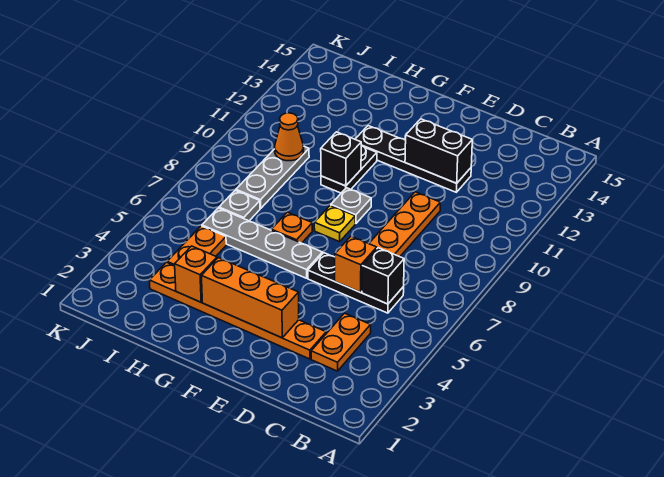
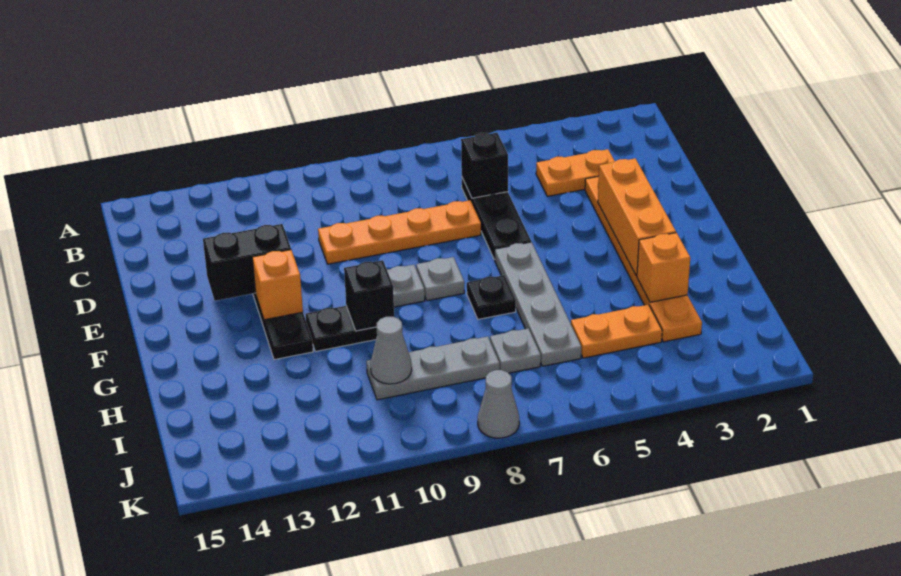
orange brick D6 level 2 -> orange brick F12 level 2
black brick D12:E12 level 2 -> black brick E12:E13 level 2
yellow plate F8 level 1 -> grey plate F8 level 1
orange plate G7 level 1 -> black plate G7 level 1
orange cone I10 level 2 -> grey cone I10 level 2
none -> grey cone K8 level 1

